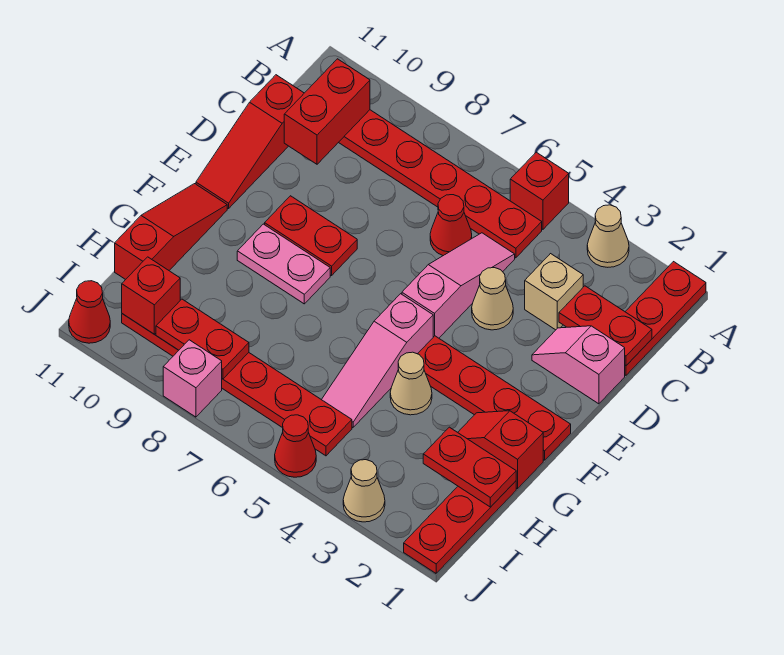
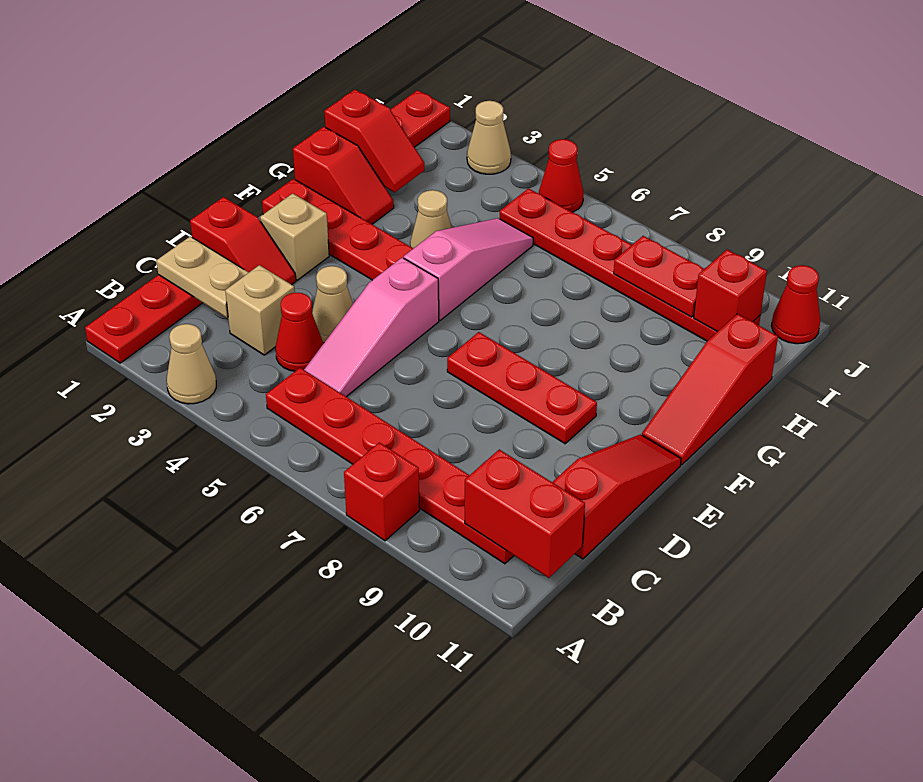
red brick A5 level 1 -> red brick A8 level 1
red brick B10:C10 level 2 -> red brick B10:B11 level 2
red plate C1:C2 level 2 -> tan plate C1:C2 level 2
red cone C6 level 1 -> red cone C4 level 1
pink slope D1:D2 level 1 top 1 -> red slope D1:D2 level 1 top 1
none -> tan brick E2 level 1
red plate E8:E9 level 1 -> red plate E7:E9 level 1
pink plate F8:F9 level 1 -> none
red plate H1:H2 level 2 -> red slope H1:H2 level 2 top 1
pink brick J8 level 1 -> none

